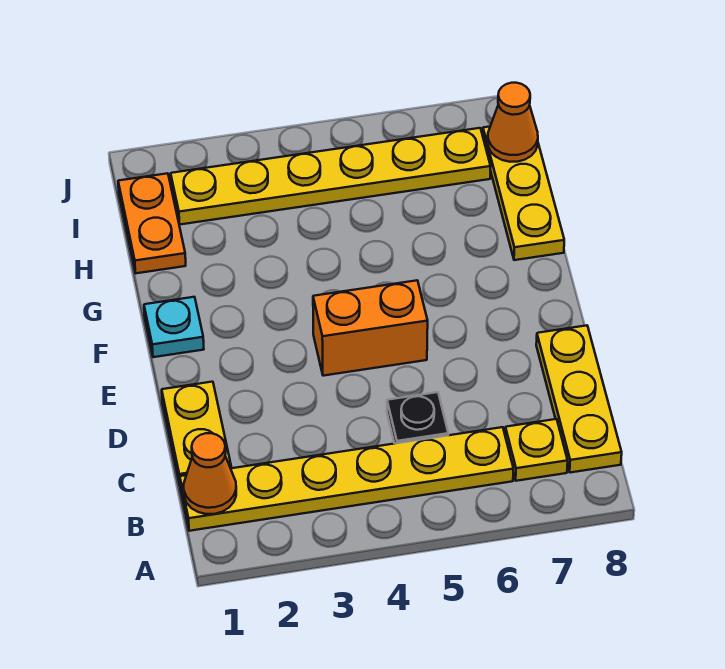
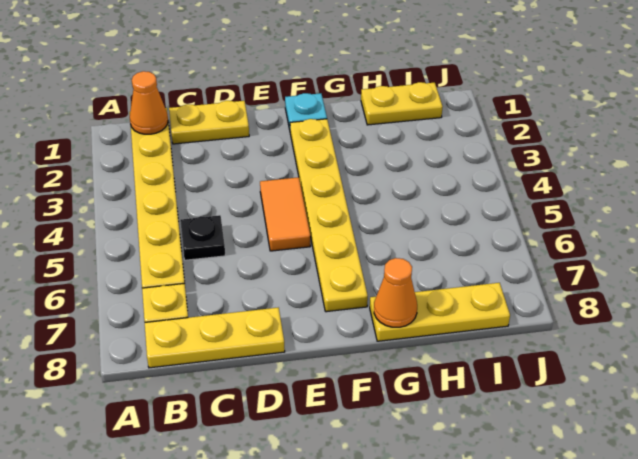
orange brick E4:E5 level 1 -> orange tile E4:E5 level 1
orange plate H1:I1 level 1 -> yellow plate H1:I1 level 1
yellow plate I2:I7 level 1 -> yellow plate F2:F7 level 1
orange cone I8 level 2 -> orange cone G8 level 2

